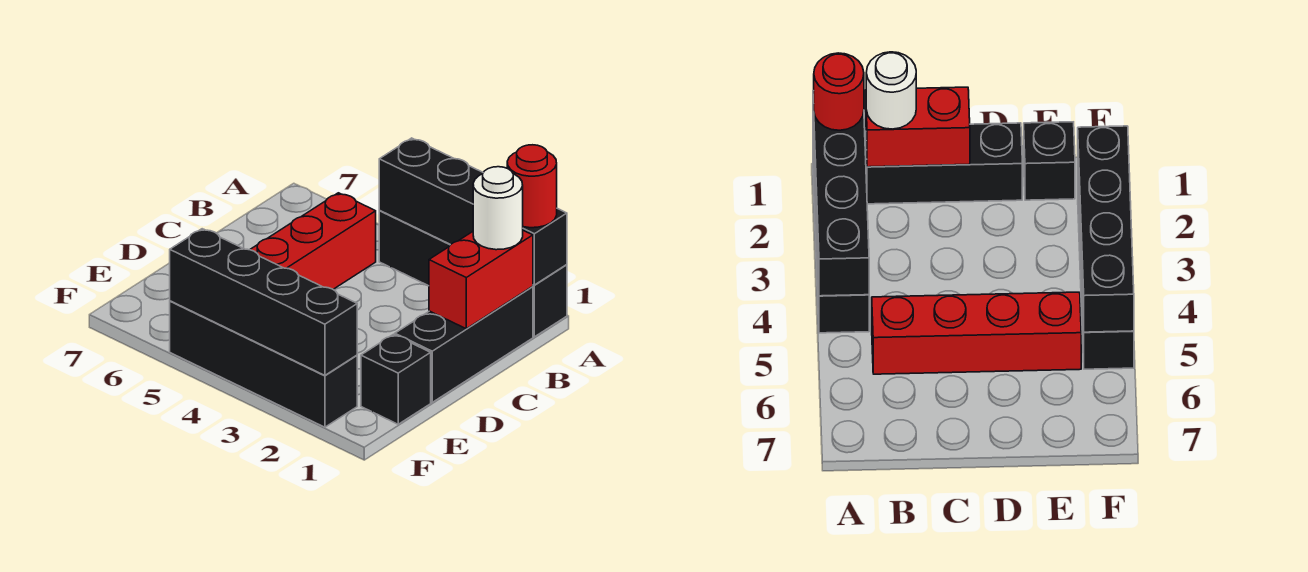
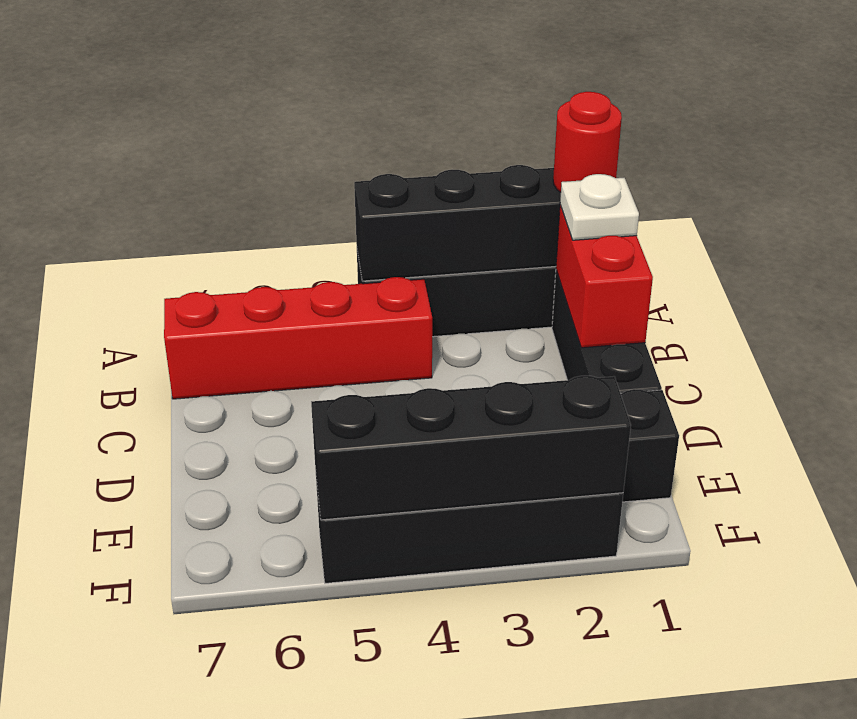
white round brick B1 level 3 -> white plate B1 level 3
red brick B5:E5 level 1 -> red brick B4:B7 level 1

